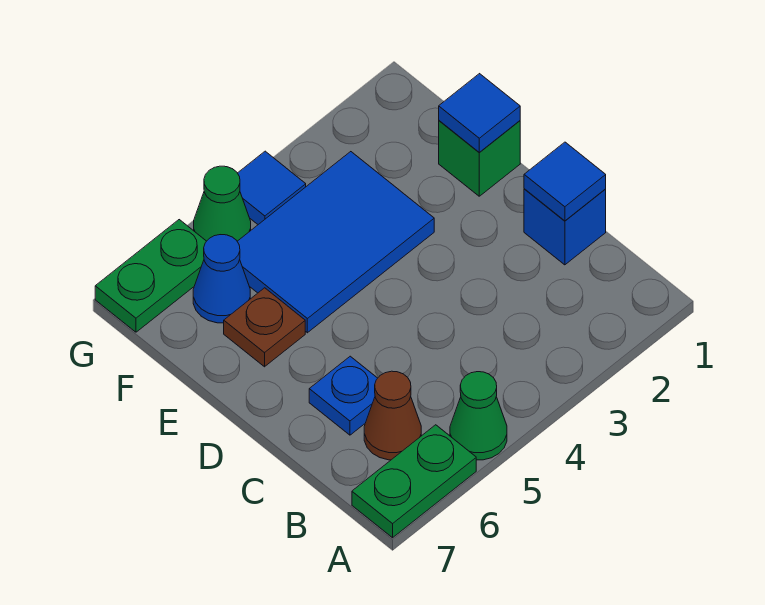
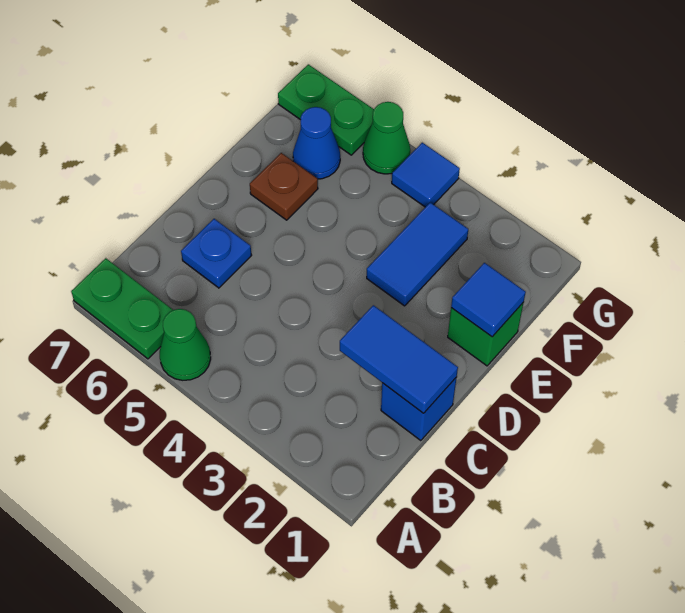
brown cone B6 level 1 -> none
blue tile C1 level 2 -> blue tile C1:C2 level 2
blue tile E3:F5 level 1 -> blue tile E3:F3 level 1

